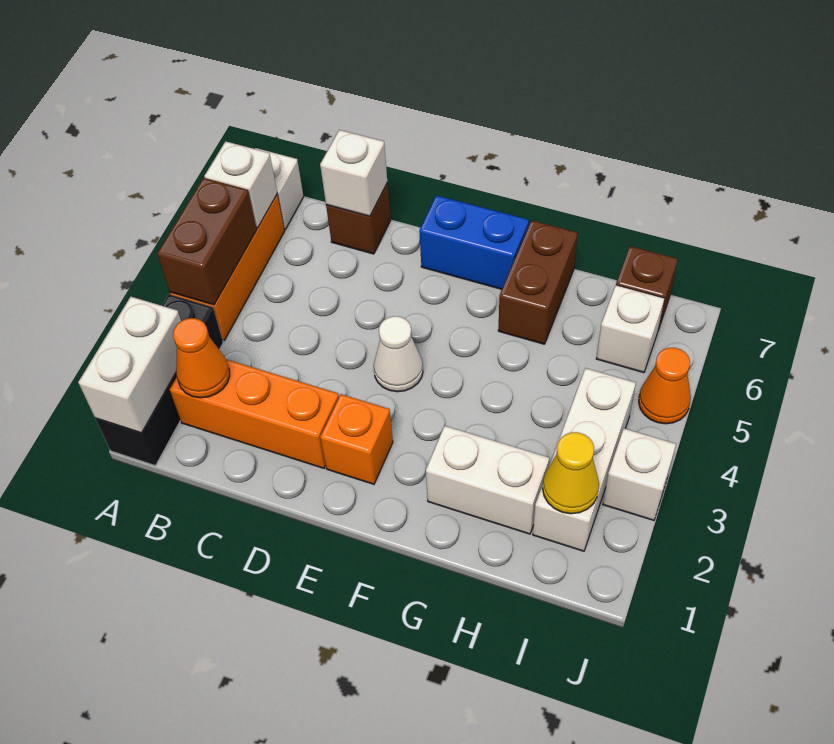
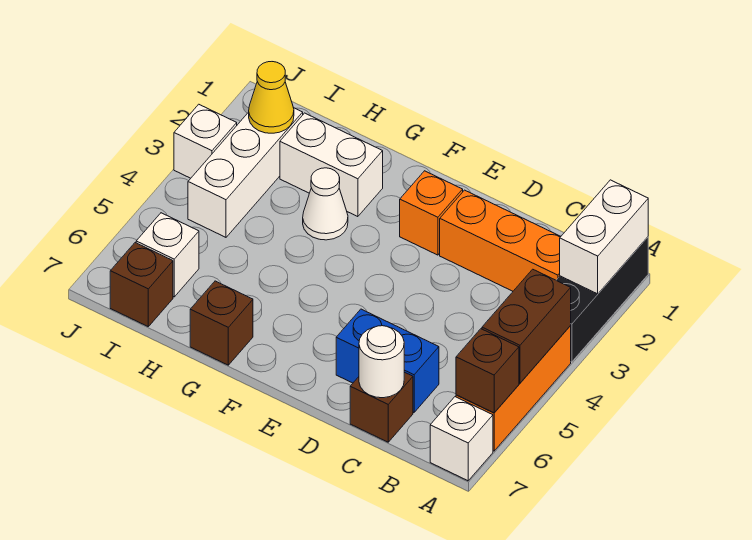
white brick A6 level 2 -> brown brick A6 level 2
orange cone B2 level 2 -> none
white brick C7 level 2 -> white round brick C7 level 2
white cone E4 level 1 -> white cone G3 level 1
blue brick E7:F7 level 1 -> blue brick C6:D6 level 1
brown brick G6:G7 level 1 -> brown brick G7 level 1
orange cone J5 level 1 -> none

